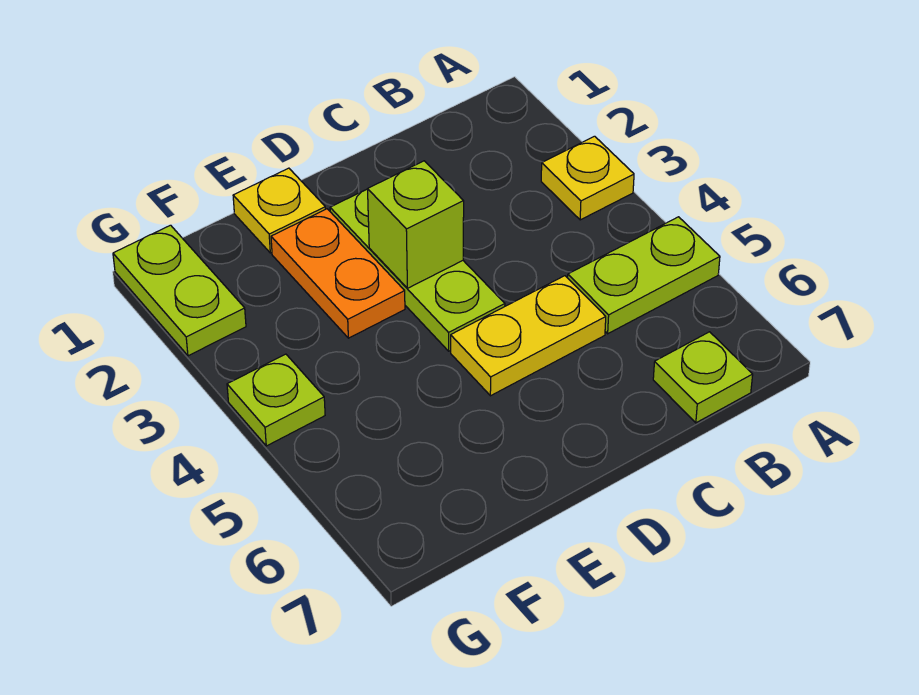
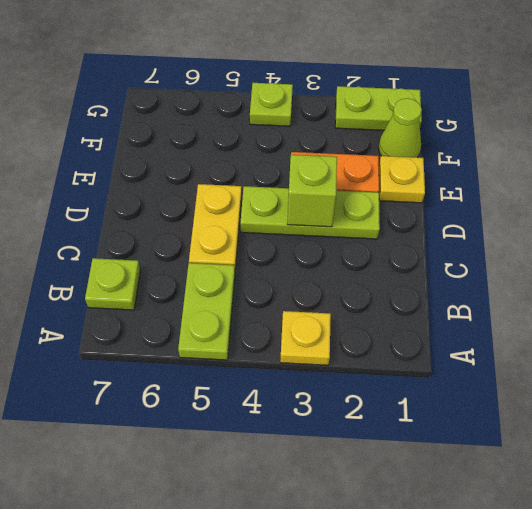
none -> lime cone F1 level 1

